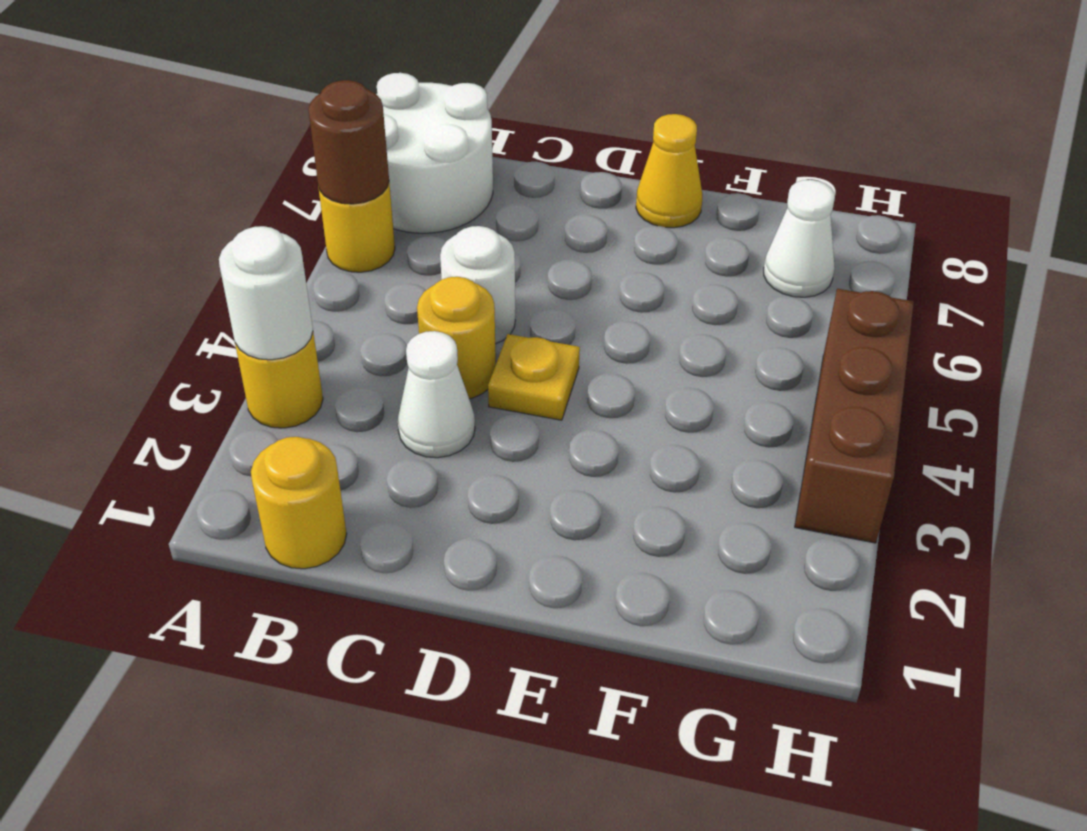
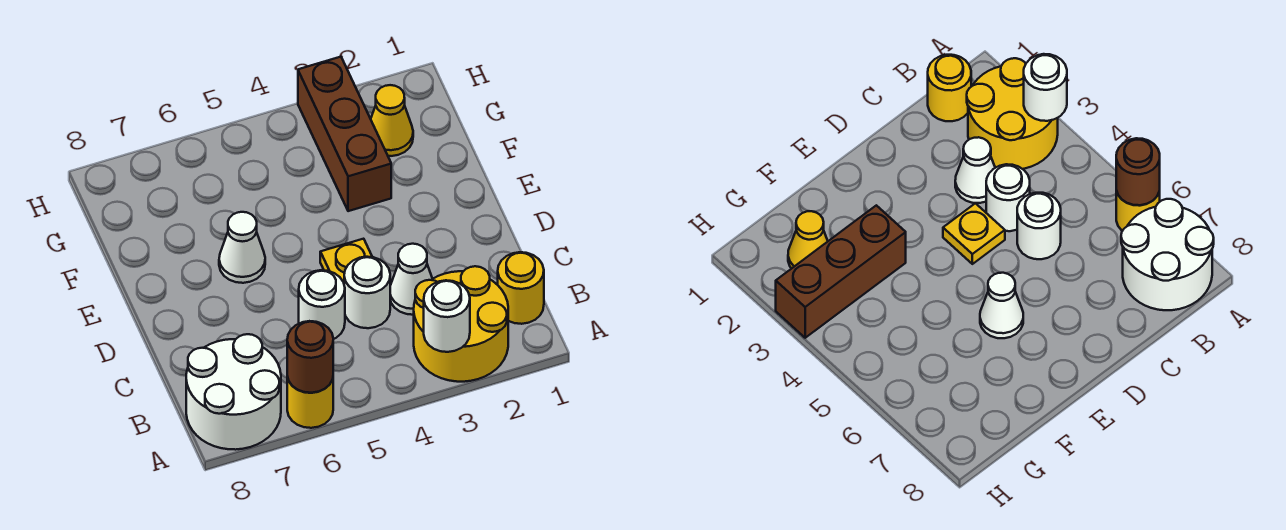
yellow round brick A3 level 1 -> yellow round brick A2:B3 level 1
yellow round brick C4 level 1 -> white round brick C4 level 1
yellow cone E8 level 1 -> yellow cone G2 level 1
white cone G7 level 1 -> white cone E6 level 1
brown brick H3:H5 level 1 -> brown brick F3:H3 level 1

